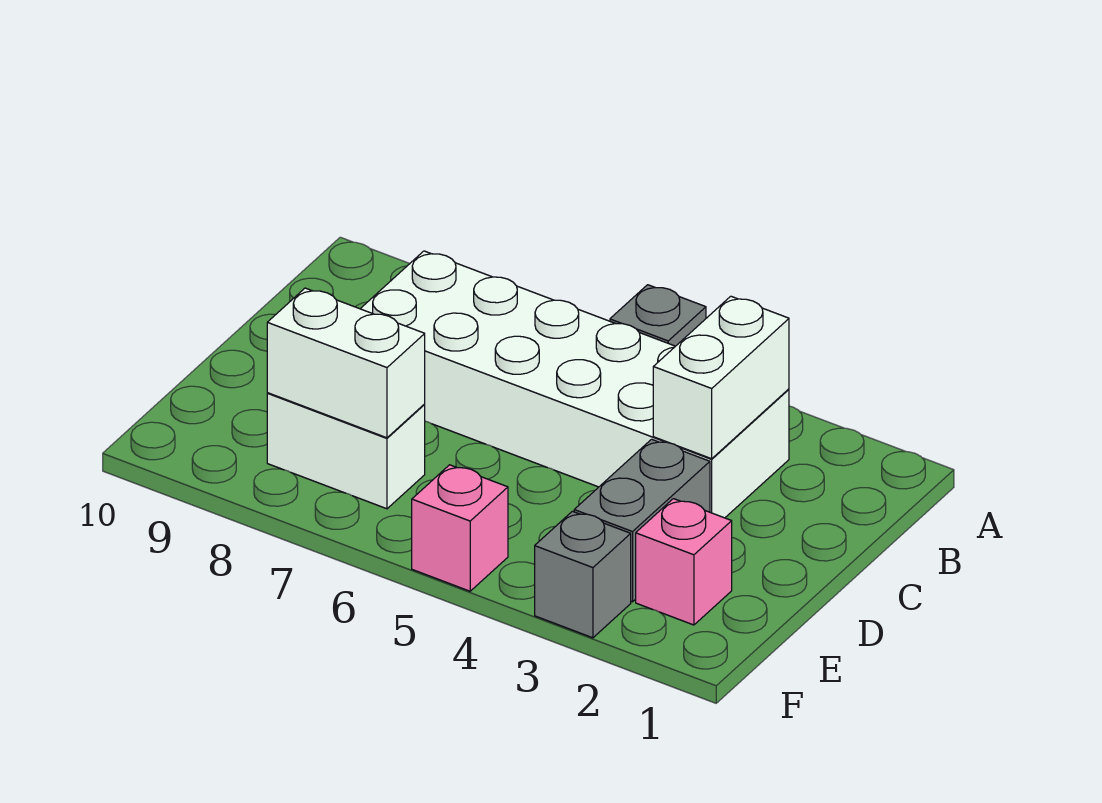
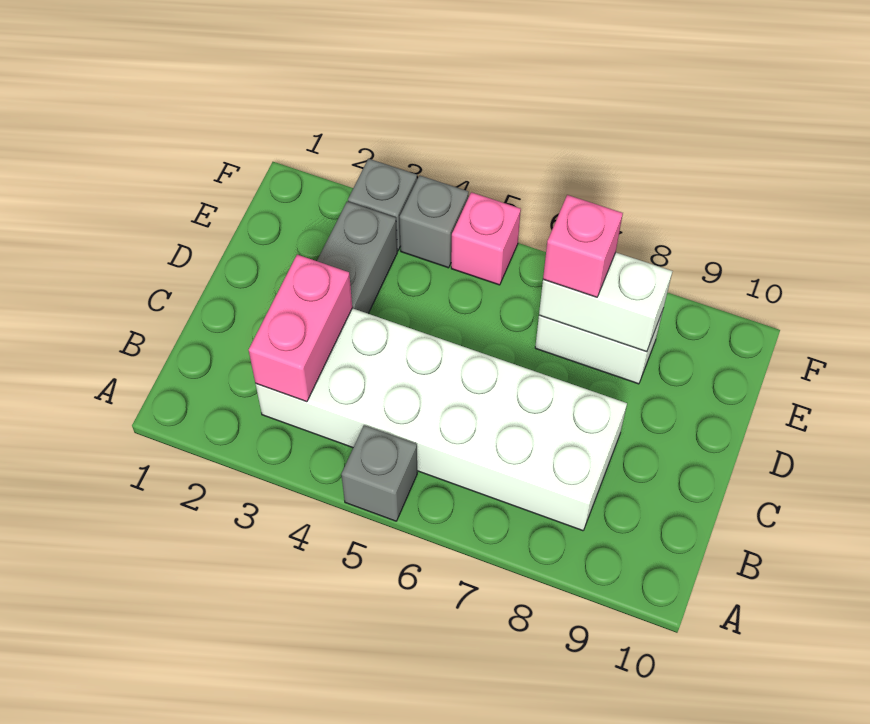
white brick B3:C3 level 2 -> pink brick B3:C3 level 2
pink brick E2 level 1 -> pink brick E7 level 3
none -> grey brick F4 level 1

